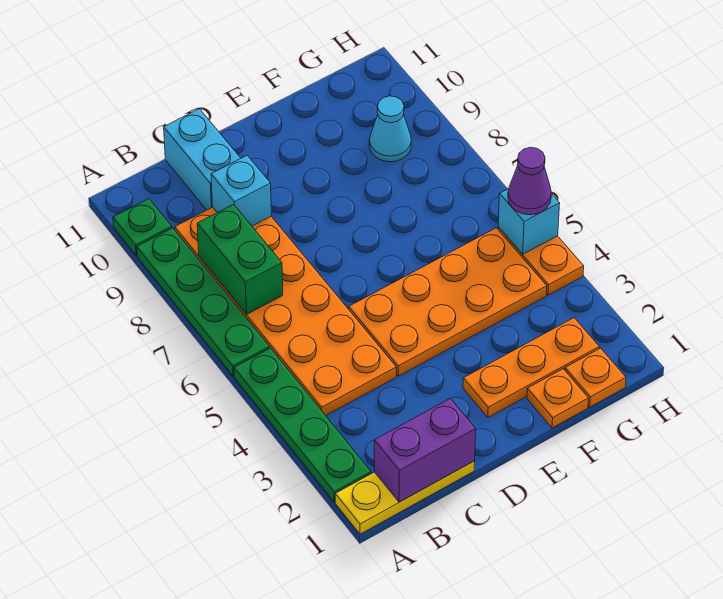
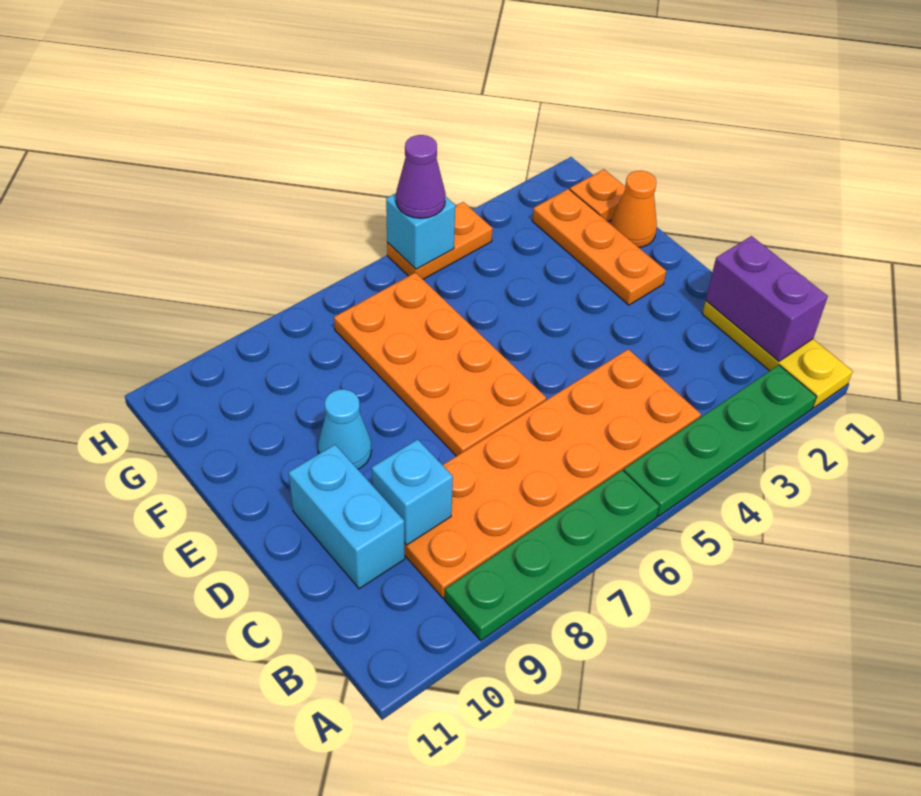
green plate A10 level 1 -> none
green brick B7:B8 level 2 -> none
cyan brick C10:C11 level 1 -> cyan brick C10:D10 level 1
orange plate D4:G5 level 1 -> orange plate D6:G7 level 1
orange plate F1 level 1 -> orange cone F1 level 1
cyan cone G9 level 1 -> cyan cone E9 level 1

